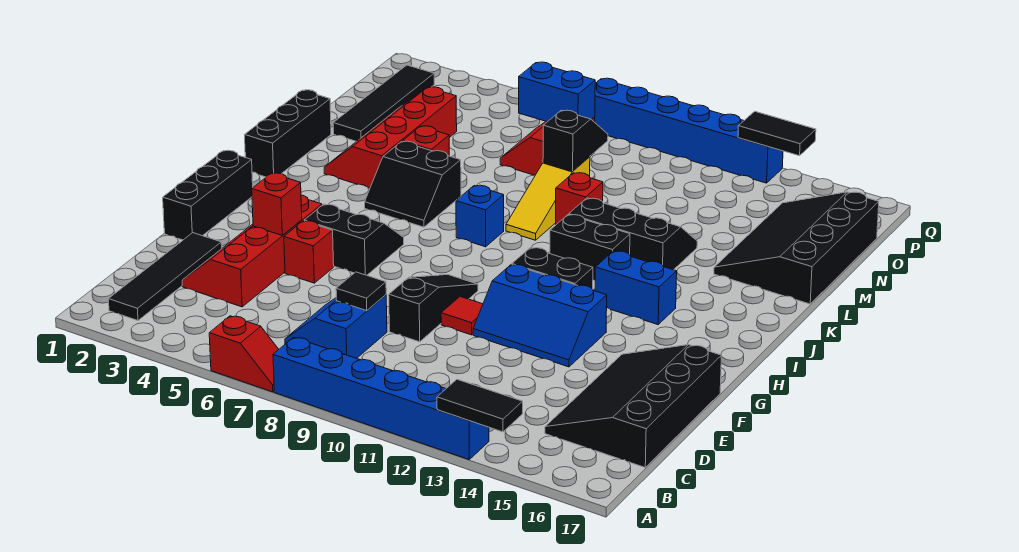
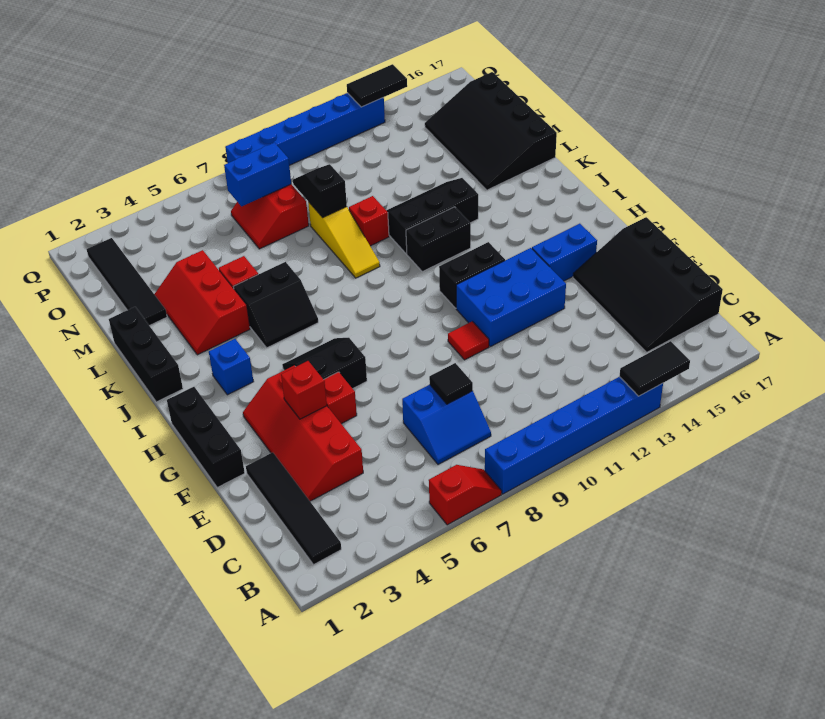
blue slope C7:D8 level 1 top 8 -> blue slope C7:D8 level 1 top D
black slope E9:G9 level 1 top E -> none
blue slope F11:G13 level 1 top G -> blue brick F11:G13 level 1
blue brick I13:I14 level 1 -> blue brick G14:G15 level 1
blue brick J8 level 1 -> blue brick I3 level 1
red slope K3:N4 level 1 top 4 -> red slope K3:M4 level 1 top 4

